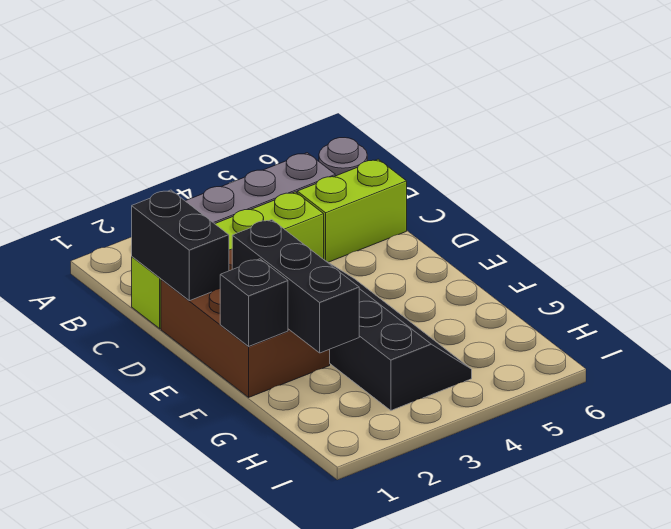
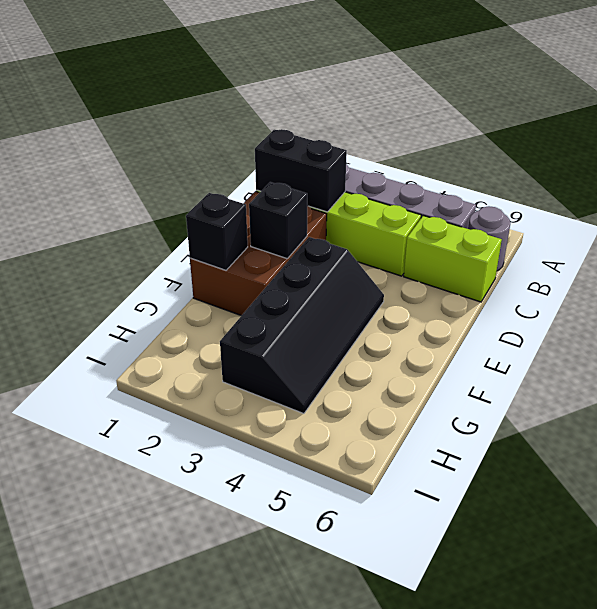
black brick C1:D1 level 2 -> black brick C1:C2 level 2
black brick E2:G2 level 2 -> black brick E2 level 2

